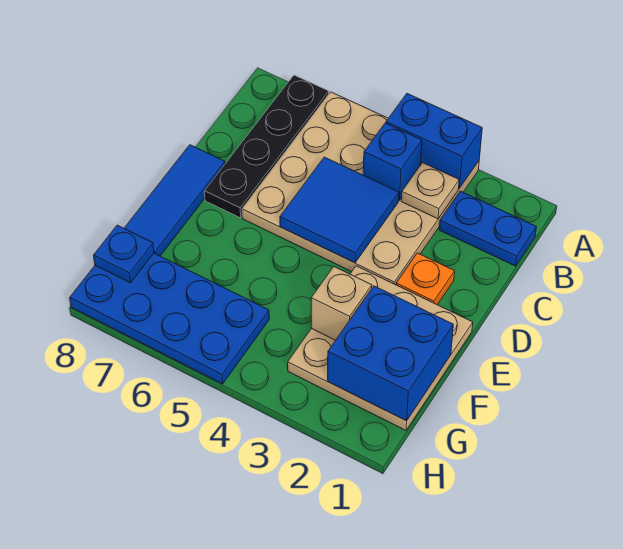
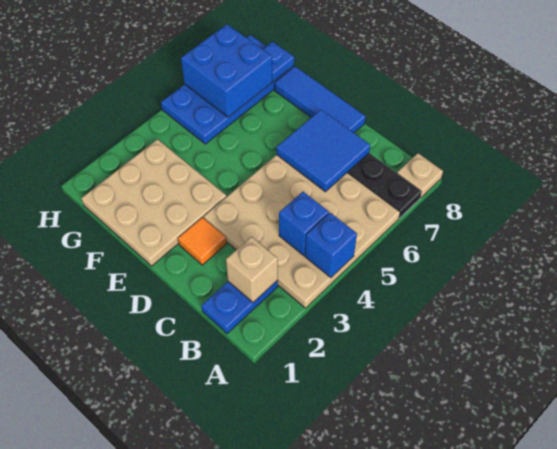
blue brick A3:A4 level 2 -> blue brick A4 level 2
tan plate B3 level 2 -> tan plate A8 level 1
blue tile C4:D5 level 2 -> blue tile C6:D7 level 2
orange plate D2 level 1 -> orange tile D2 level 1
blue brick F1:G2 level 2 -> blue brick G6:H7 level 2
tan brick F3 level 2 -> tan brick B2 level 2

